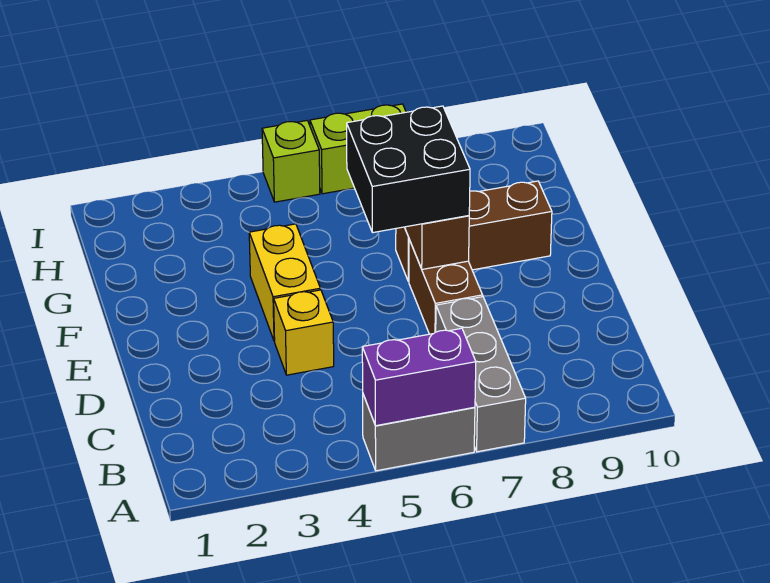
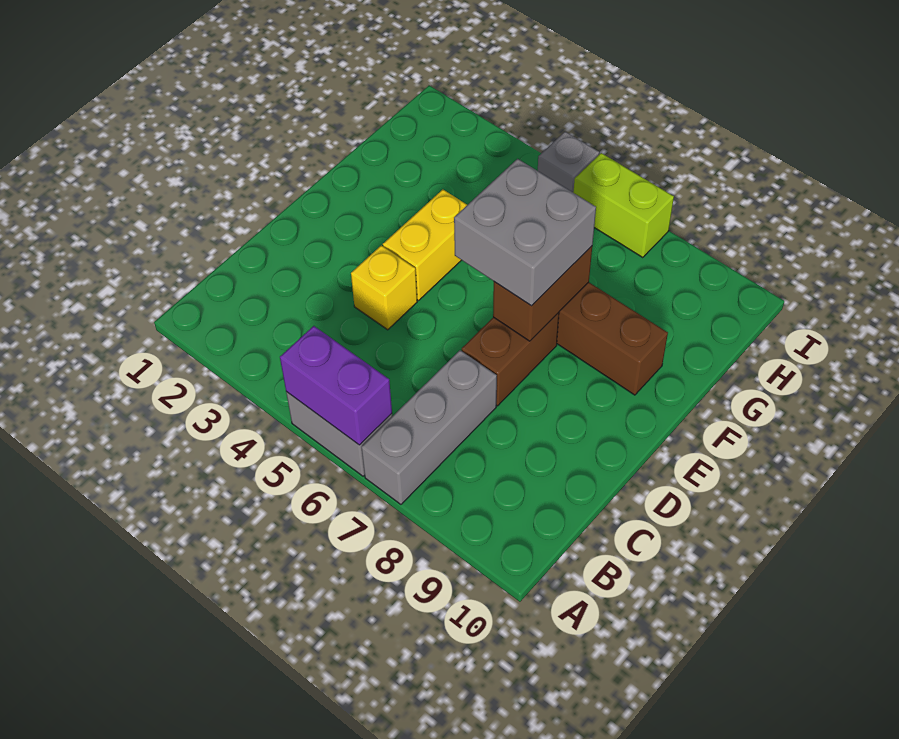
black brick E6:F7 level 3 -> grey brick E6:F7 level 3
lime brick I5 level 1 -> grey brick I5 level 1

